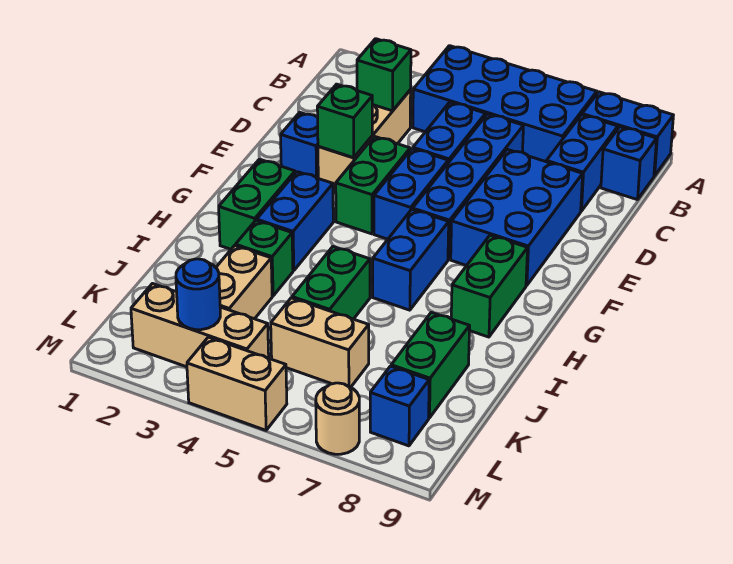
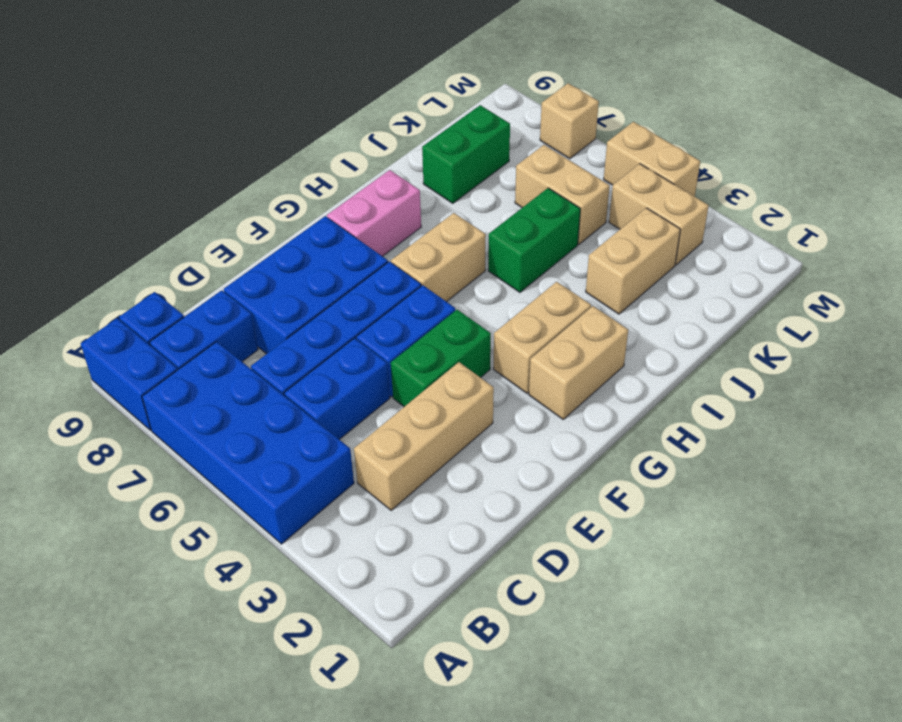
green brick C3 level 2 -> none
blue brick E2 level 1 -> none
green brick E3 level 2 -> none
green brick G2:H2 level 1 -> tan brick G2:H2 level 1
blue brick G3:H3 level 1 -> tan brick G3:H3 level 1
blue brick G6:H6 level 1 -> tan brick G6:H6 level 1
green brick G8:H8 level 1 -> pink brick G8:H8 level 1
green brick I3 level 1 -> none
tan brick L2:L4 level 1 -> tan brick L3:L4 level 1
blue round brick L3 level 2 -> none
blue brick L8 level 1 -> none
tan round brick M7 level 1 -> tan brick M7 level 1

